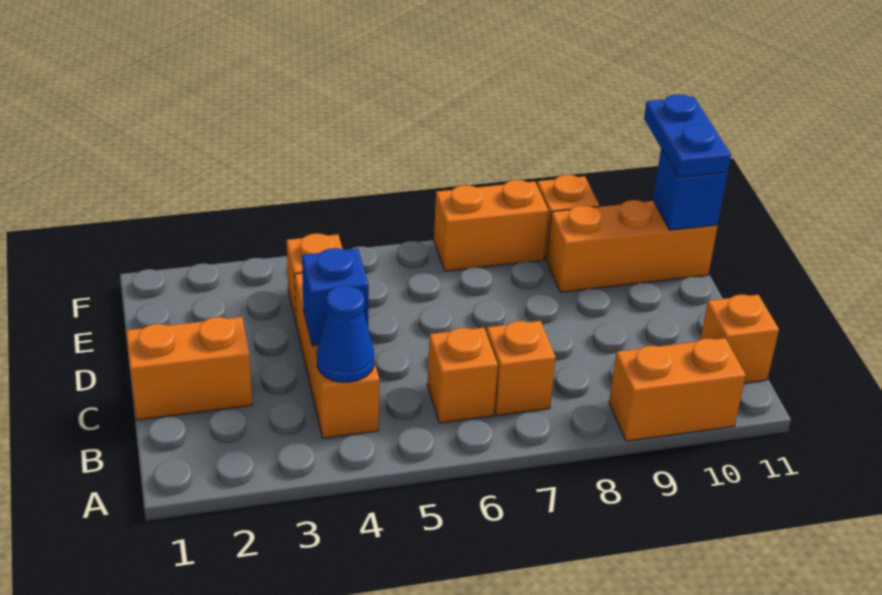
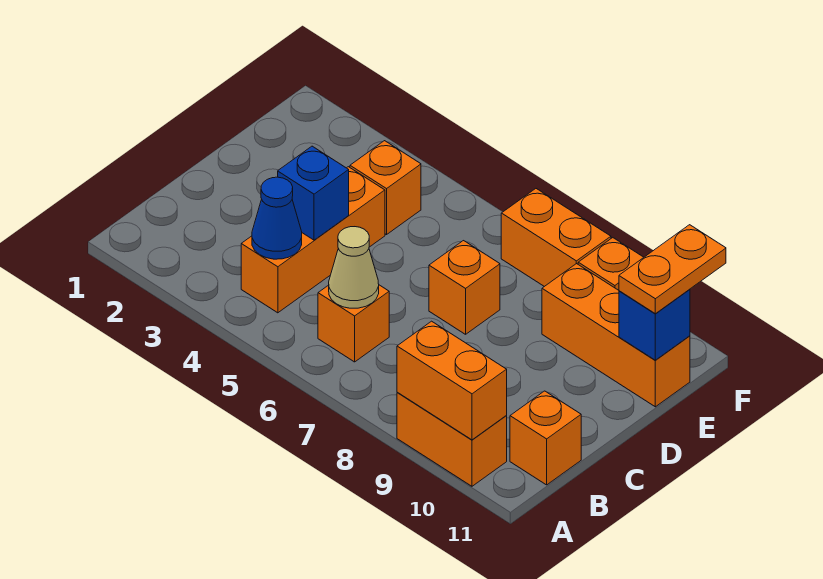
none -> tan cone B6 level 2
orange brick B7 level 1 -> orange brick D7 level 1
orange brick C1:C2 level 1 -> orange brick A9:A10 level 2
blue plate E11:F11 level 3 -> orange plate E11:F11 level 3

